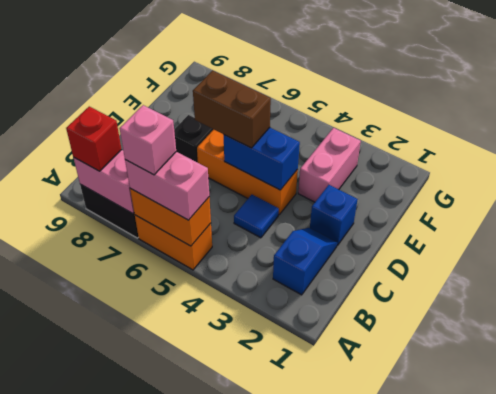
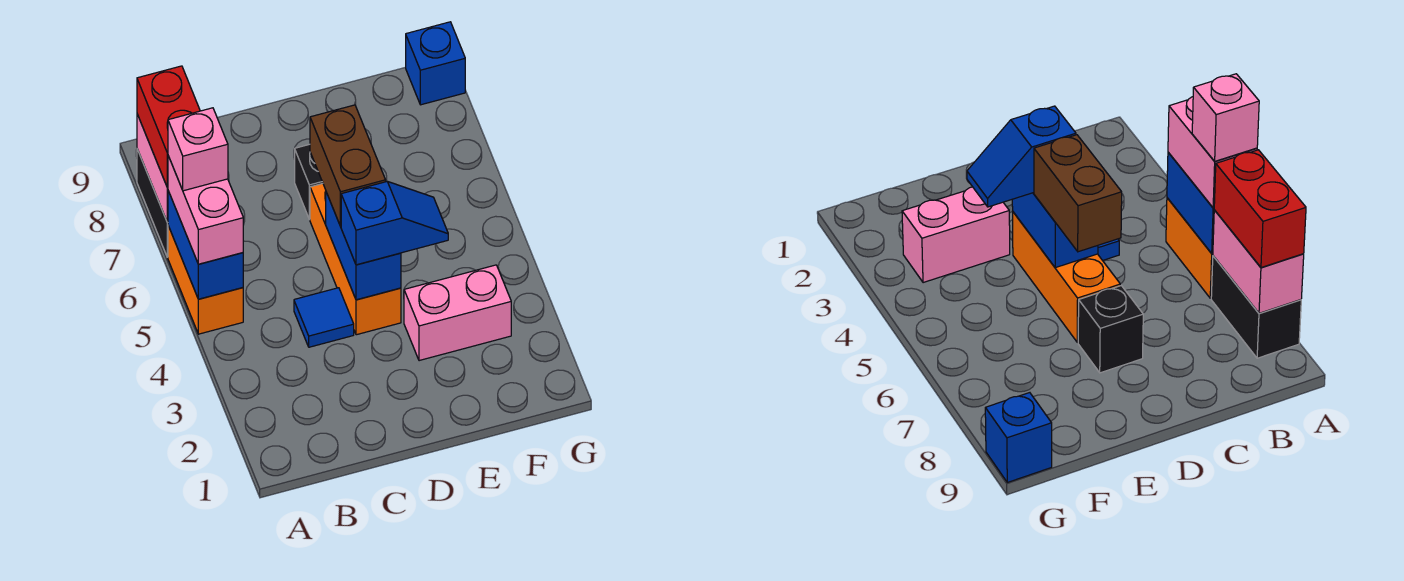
orange brick A5:A6 level 2 -> blue brick A5:A6 level 2
red brick A8 level 3 -> red brick A7:A8 level 3
blue slope B2:C2 level 1 top B -> blue slope D4:E4 level 3 top D
blue brick D2 level 1 -> blue brick G9 level 1

